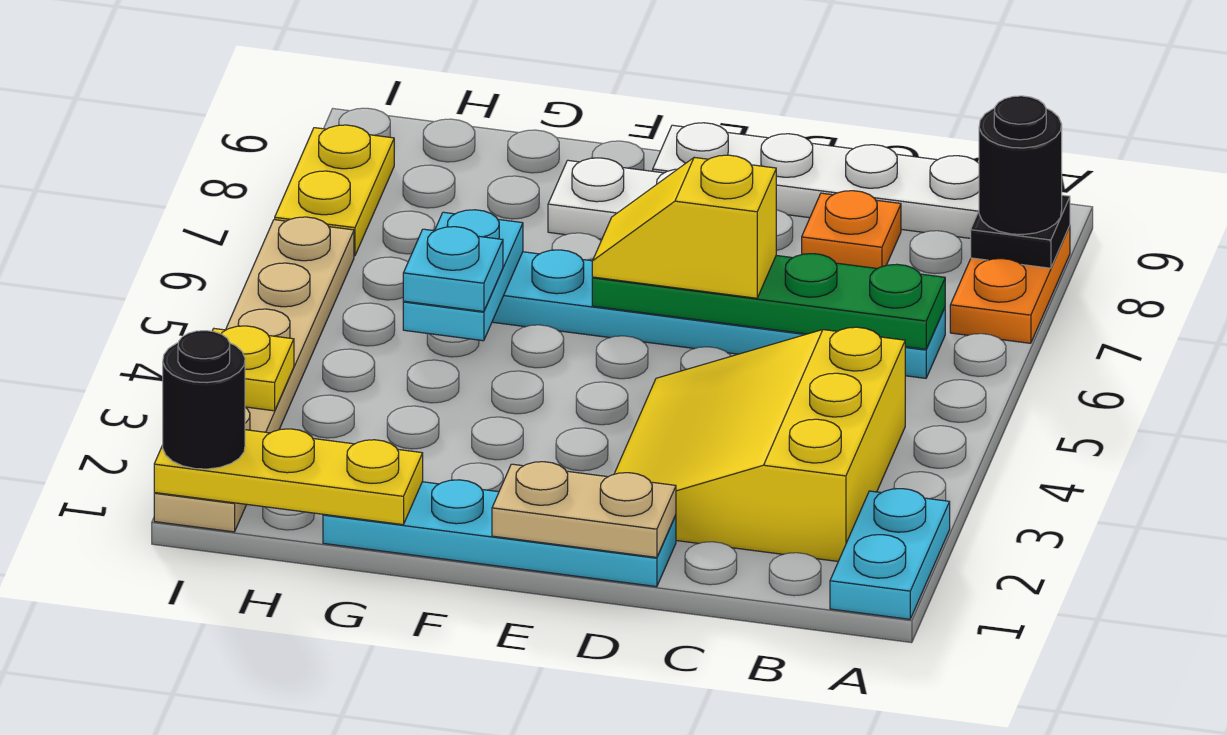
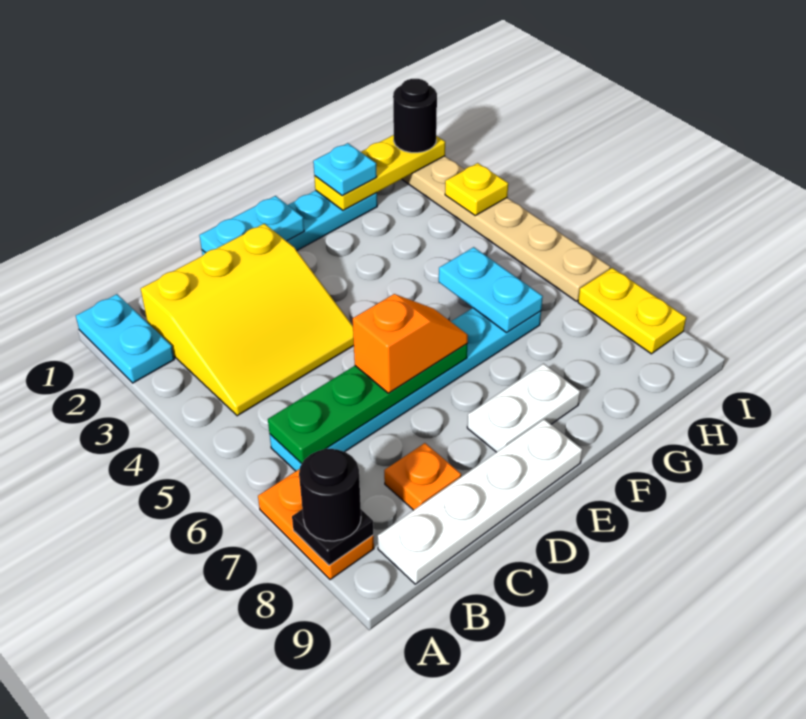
yellow slope B2:D4 level 1 top B -> yellow slope B2:D4 level 1 top 2
tan plate D1:E1 level 2 -> cyan plate D1:E1 level 2
yellow slope D6:E6 level 3 top D -> orange slope D6:E6 level 3 top D
cyan plate G5 level 3 -> cyan plate G1 level 3

